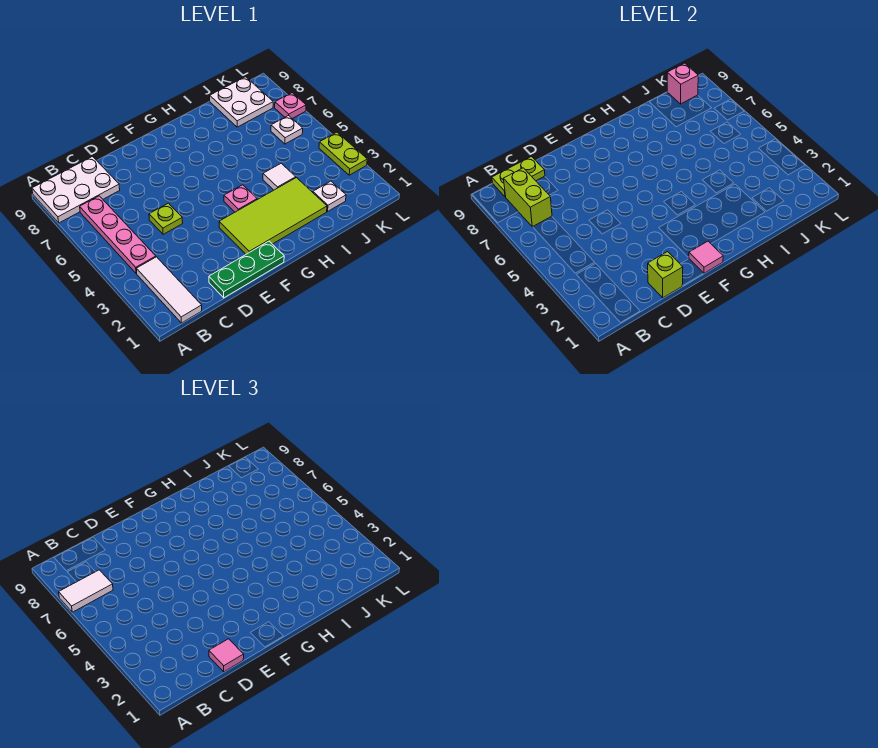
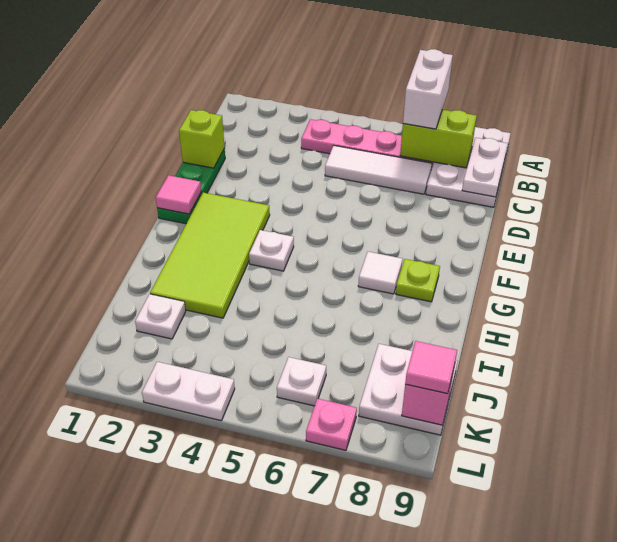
white tile A7:B7 level 3 -> white brick A7:B7 level 3
white tile B1:B3 level 1 -> white tile C5:C7 level 1
lime plate B9:C9 level 2 -> white plate B9:C9 level 2
pink tile D1 level 3 -> pink tile K9 level 3
lime plate D5 level 1 -> lime plate G8 level 1
pink plate G4 level 1 -> white plate G4 level 1
white tile I4 level 1 -> white tile G7 level 1
lime plate L3:L4 level 1 -> white plate L3:L4 level 1

